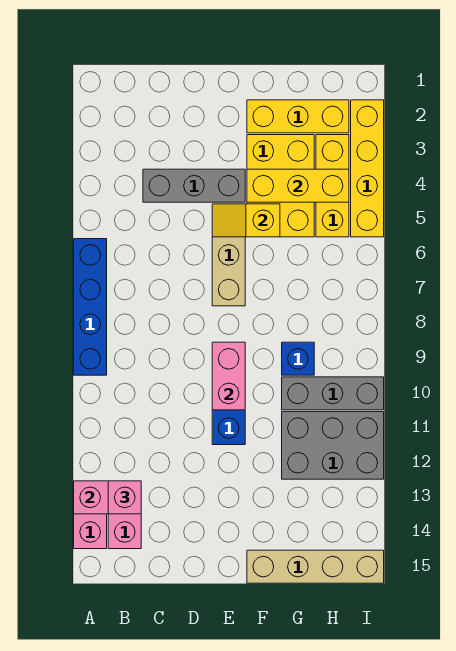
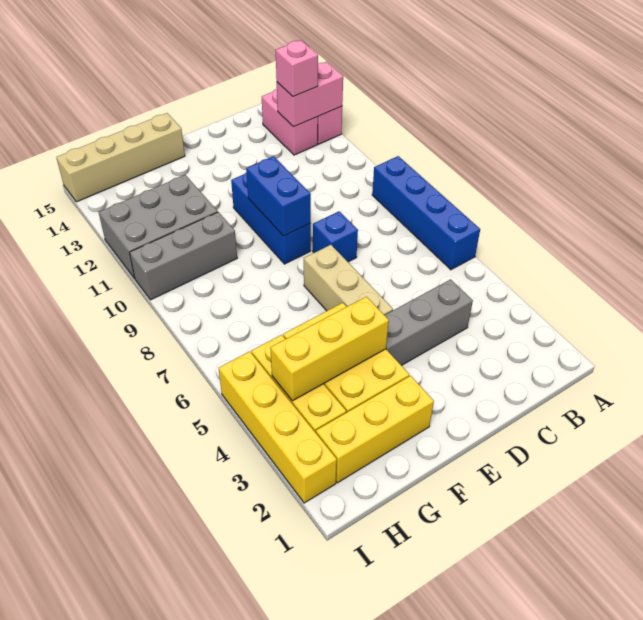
yellow slope E5:F5 level 2 top F -> none
pink brick E9:E10 level 2 -> blue brick E9:E10 level 2
blue brick G9 level 1 -> blue brick D8 level 1

